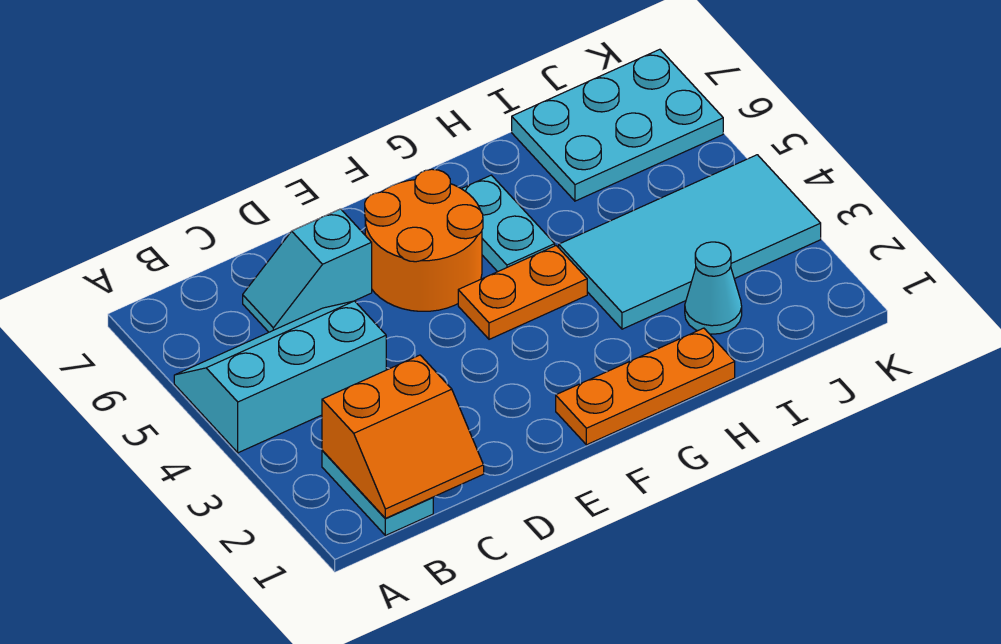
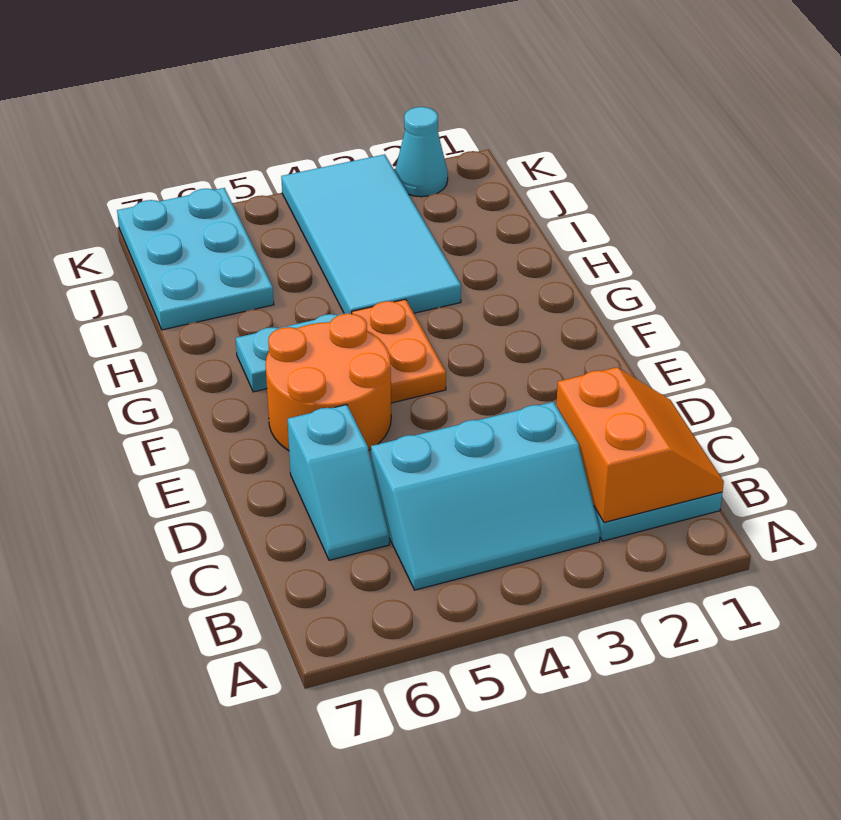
cyan slope A4:C5 level 1 top 4 -> cyan slope B3:C5 level 1 top C
orange plate F1:H1 level 1 -> none
cyan cone I2 level 1 -> cyan cone K2 level 1

